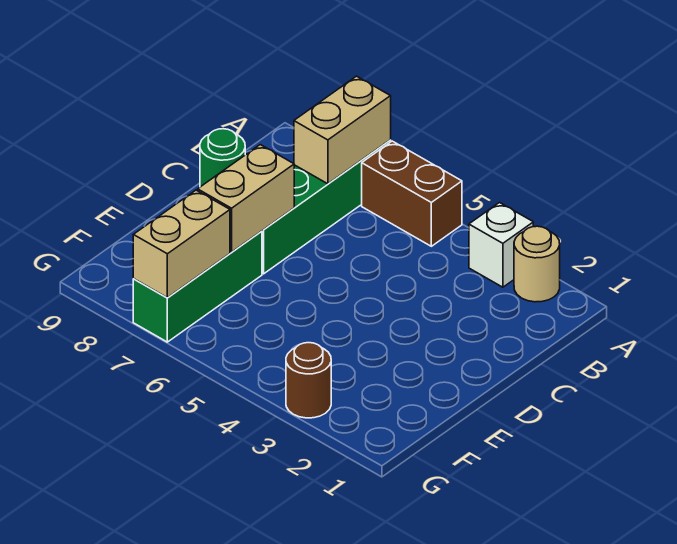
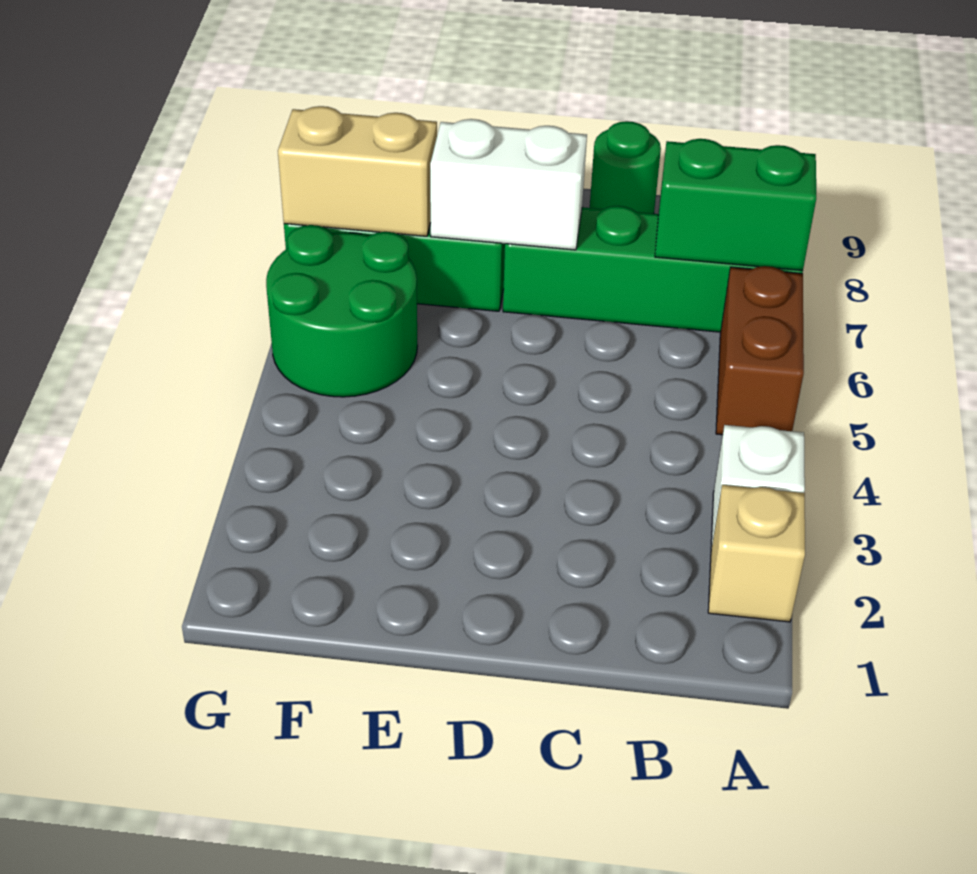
tan round brick A2 level 1 -> tan brick A2 level 1
tan brick A7:B7 level 2 -> green brick A7:B7 level 2
tan brick D7:E7 level 2 -> white brick D7:E7 level 2
none -> green round brick F5:G6 level 1
brown round brick G3 level 1 -> none

